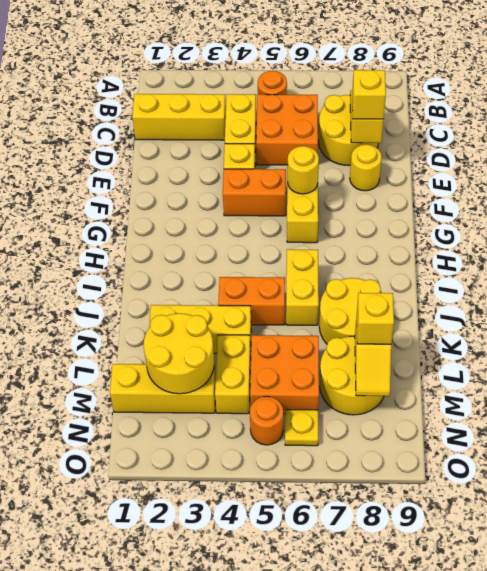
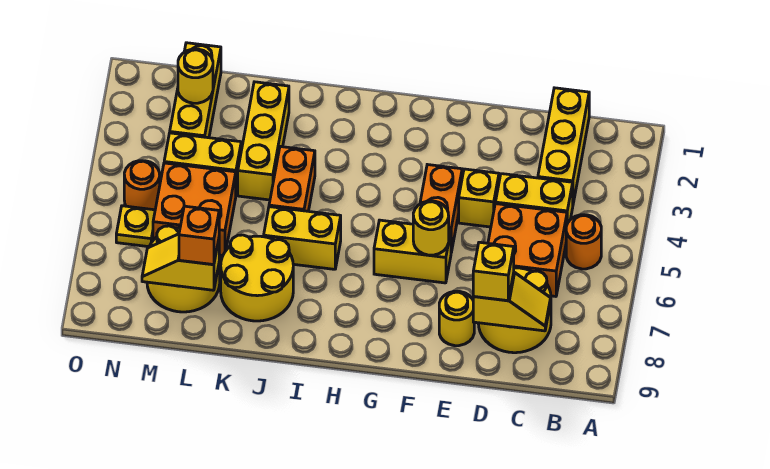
yellow round brick L2:M3 level 2 -> yellow round brick M2 level 2
yellow brick L8 level 3 -> orange brick L8 level 3

